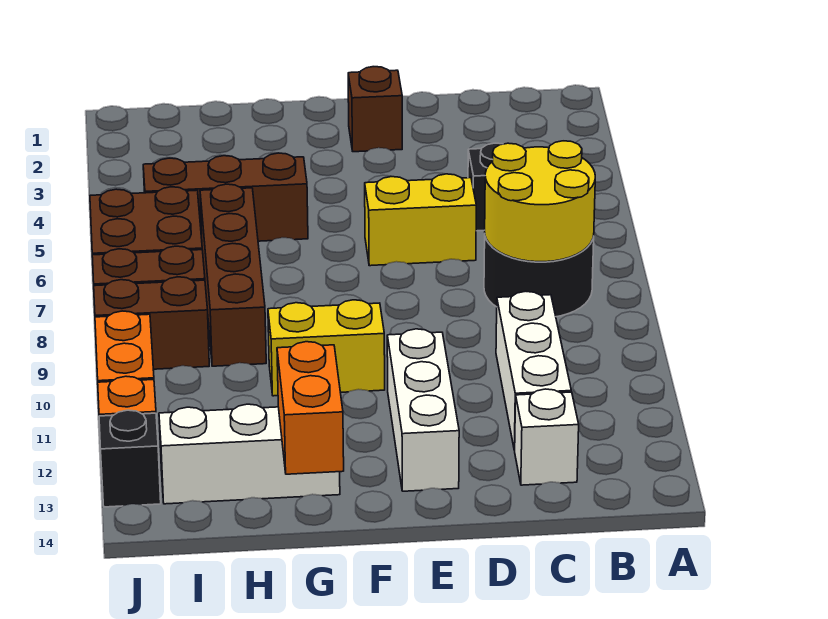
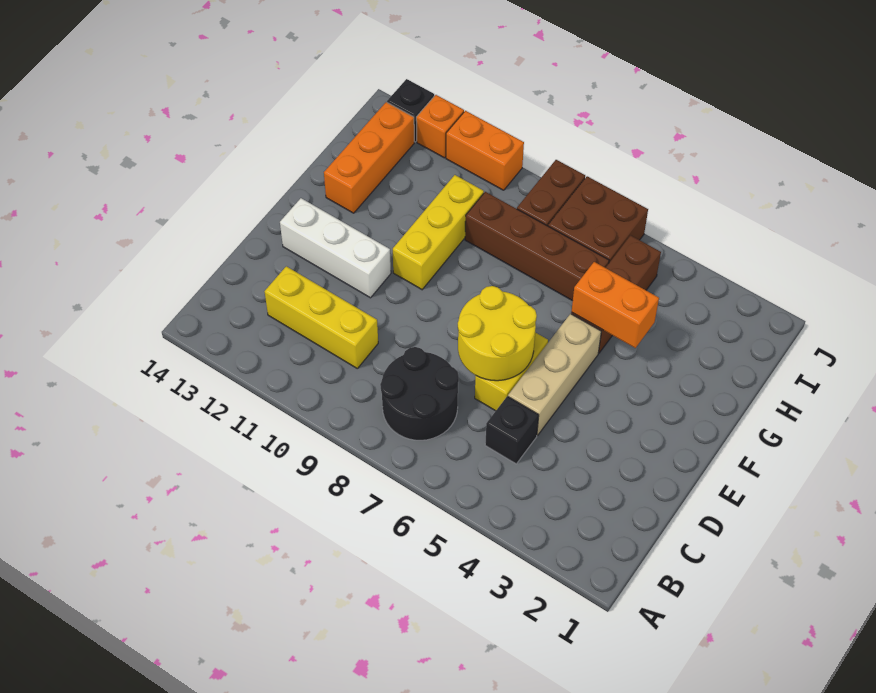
yellow round brick B7:C8 level 2 -> yellow round brick D6:E7 level 2
white brick C10:C12 level 1 -> yellow brick C10:C12 level 1
white brick C13 level 1 -> none
none -> tan brick D5:F5 level 1
brown brick E2 level 1 -> none
yellow brick F10:G10 level 1 -> yellow brick F10:H10 level 1
white brick G13:I13 level 1 -> orange brick G13:I13 level 1
orange brick G13:G14 level 2 -> orange brick G4:G5 level 2
brown brick I9:J9 level 1 -> none

